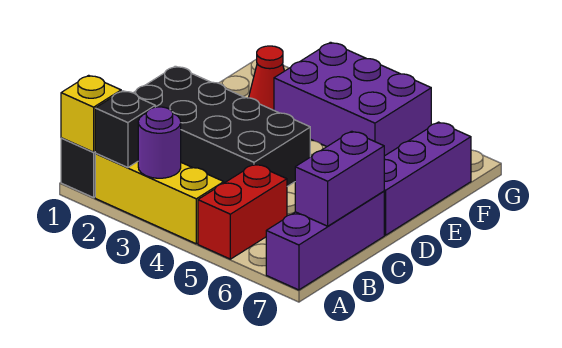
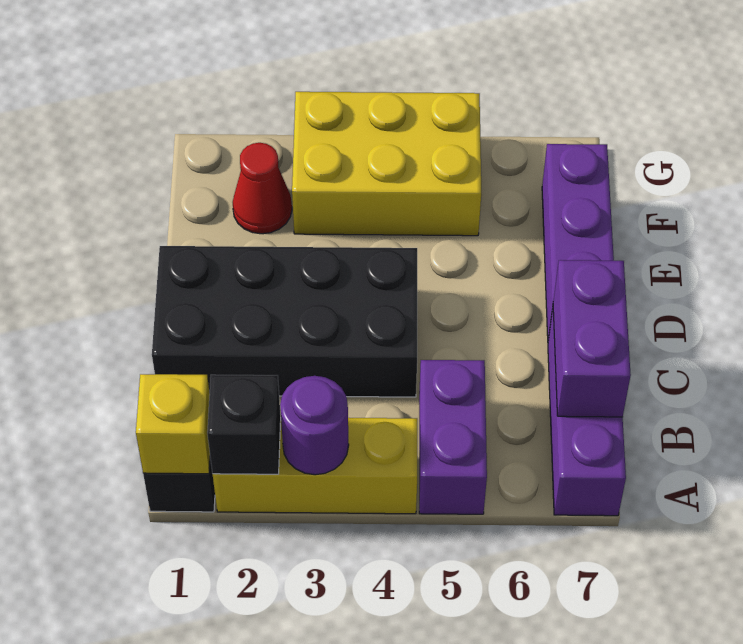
red brick A5:B5 level 1 -> purple brick A5:B5 level 1
purple brick F3:G5 level 1 -> yellow brick F3:G5 level 1

